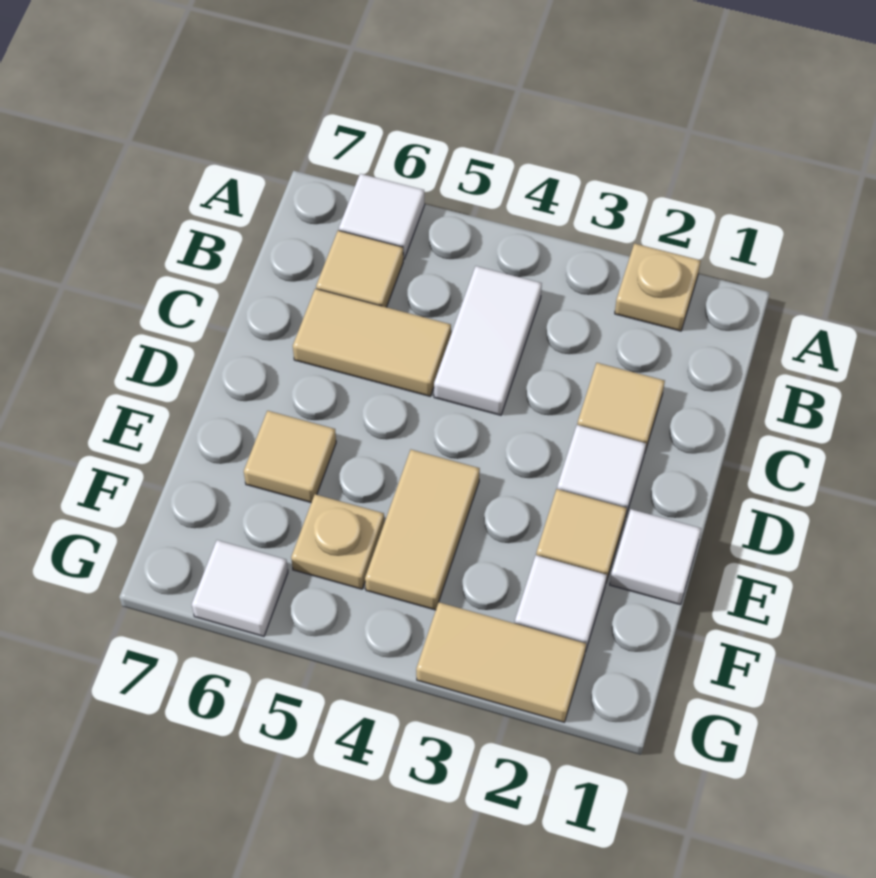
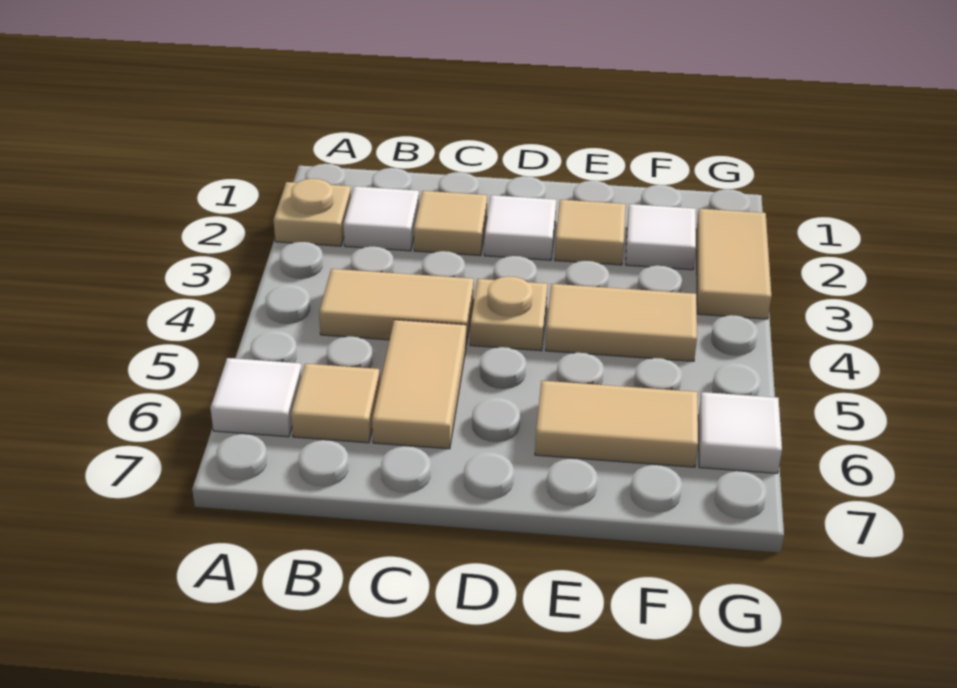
white tile B4:C4 level 1 -> tan tile B4:C4 level 1
white tile E1 level 1 -> white tile B2 level 1
tan tile E6 level 1 -> tan tile E6:F6 level 1
tan plate F5 level 1 -> tan plate D4 level 1

